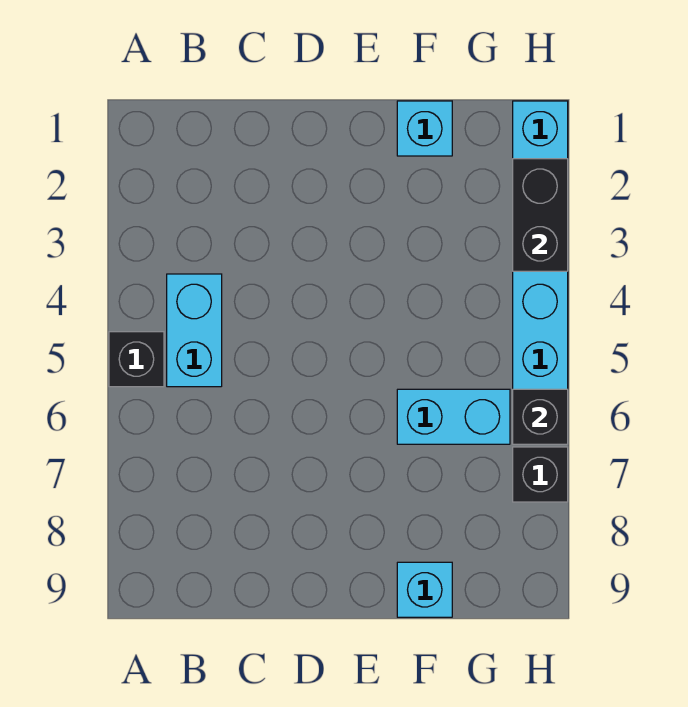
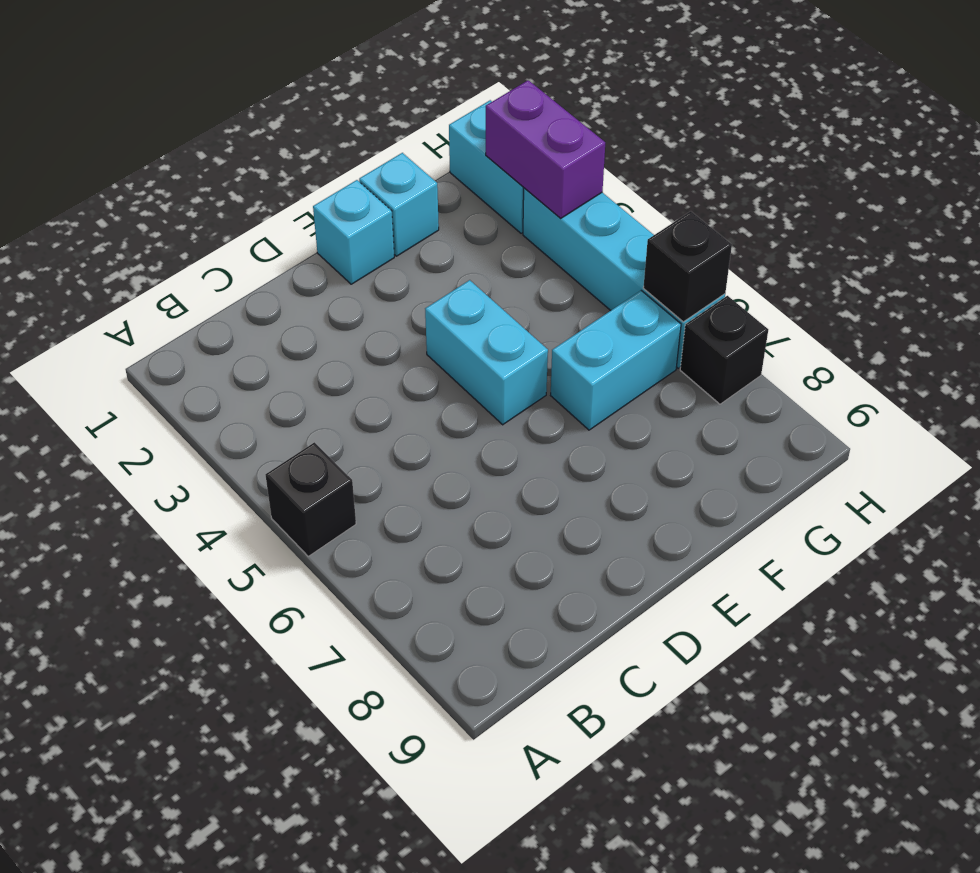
cyan brick B4:B5 level 1 -> cyan brick E4:E5 level 1
cyan brick F9 level 1 -> cyan brick E1 level 1
black brick H2:H3 level 2 -> purple brick H2:H3 level 2

